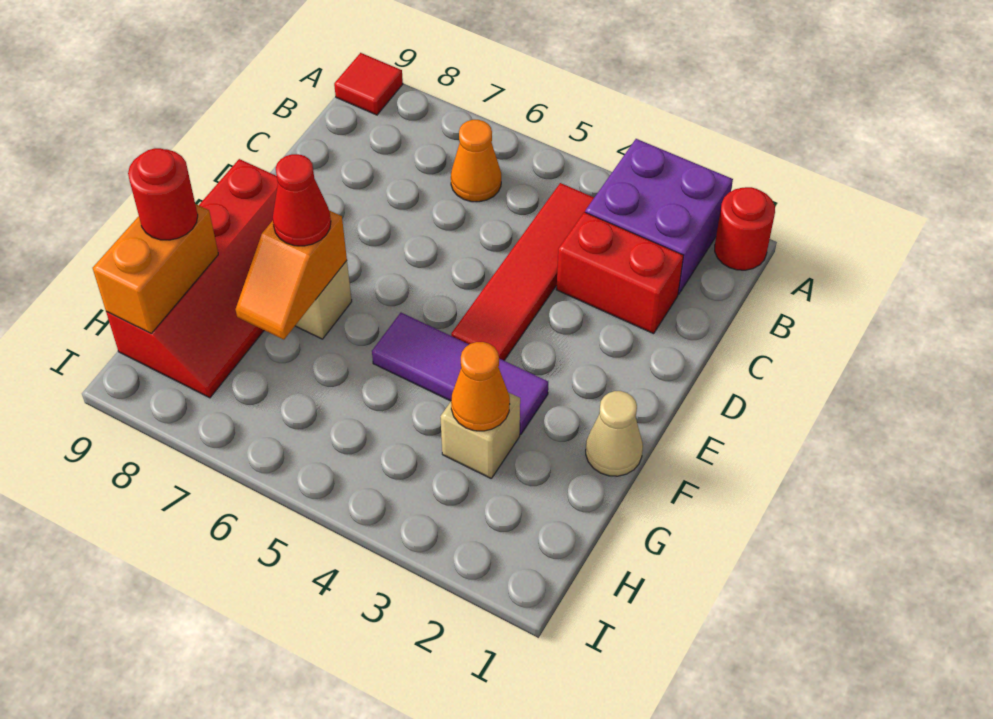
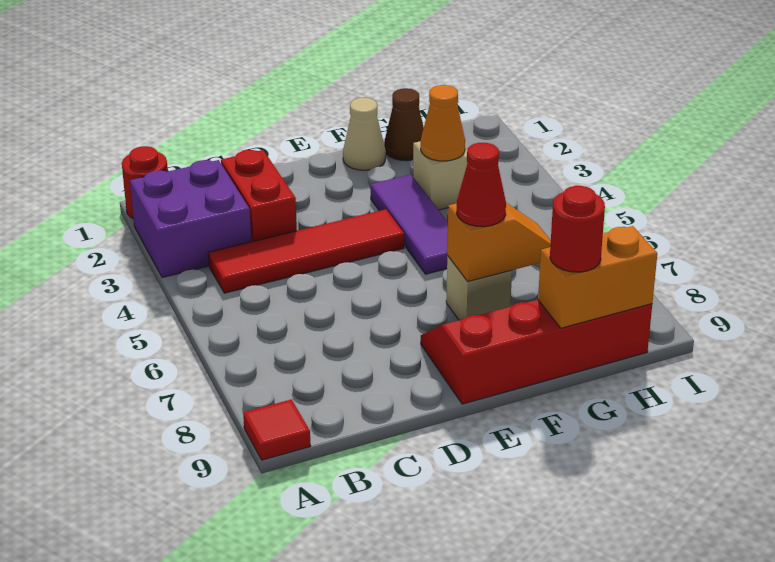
orange cone B6 level 1 -> none
none -> brown cone G1 level 1

